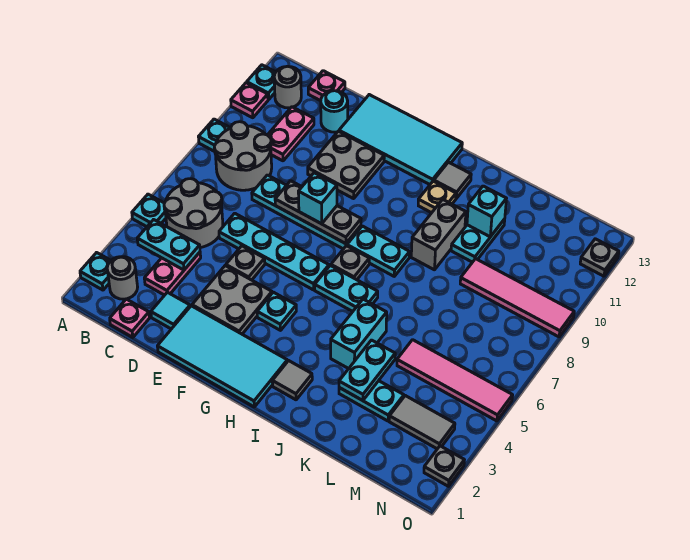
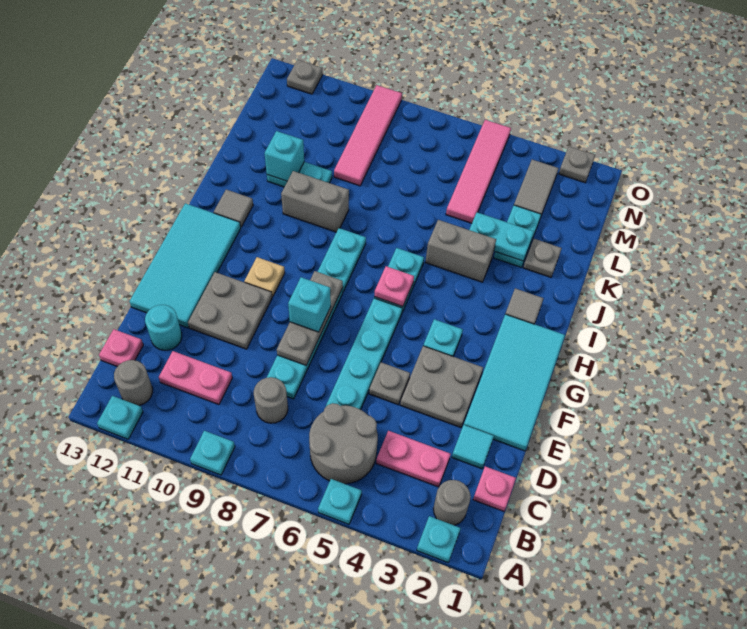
pink plate A11 level 1 -> pink plate H6 level 2
cyan plate B4:C4 level 2 -> none
grey round brick B8:C9 level 1 -> grey round brick C8 level 1
grey plate H7 level 1 -> grey plate K2 level 1
tan plate I11 level 1 -> tan plate G10 level 1
cyan brick J4:J5 level 1 -> grey brick J4:J5 level 1

